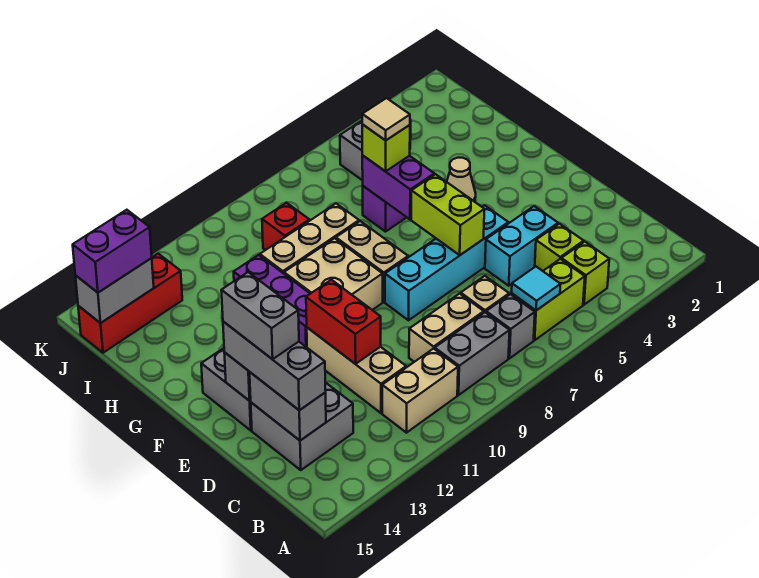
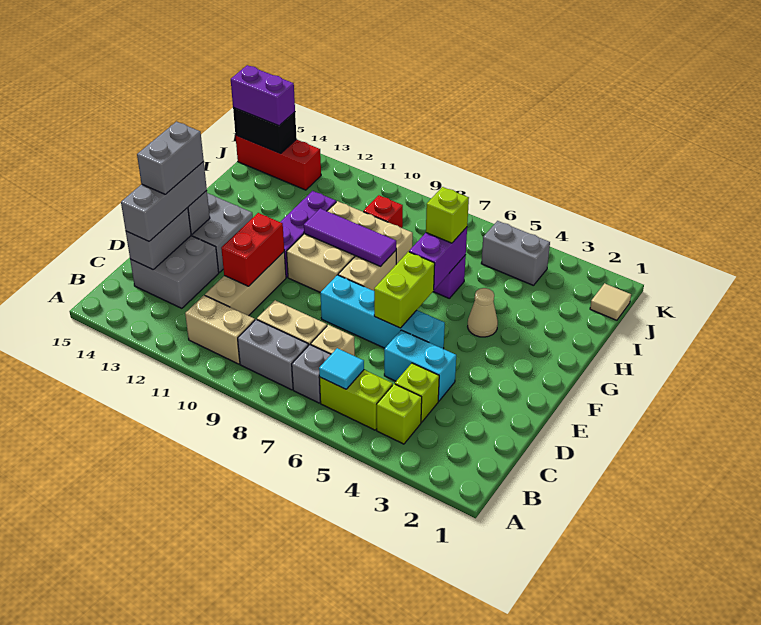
none -> purple tile G8:G10 level 2
tan tile H6 level 4 -> tan tile J1 level 1
grey brick J14:J15 level 2 -> black brick J14:J15 level 2

